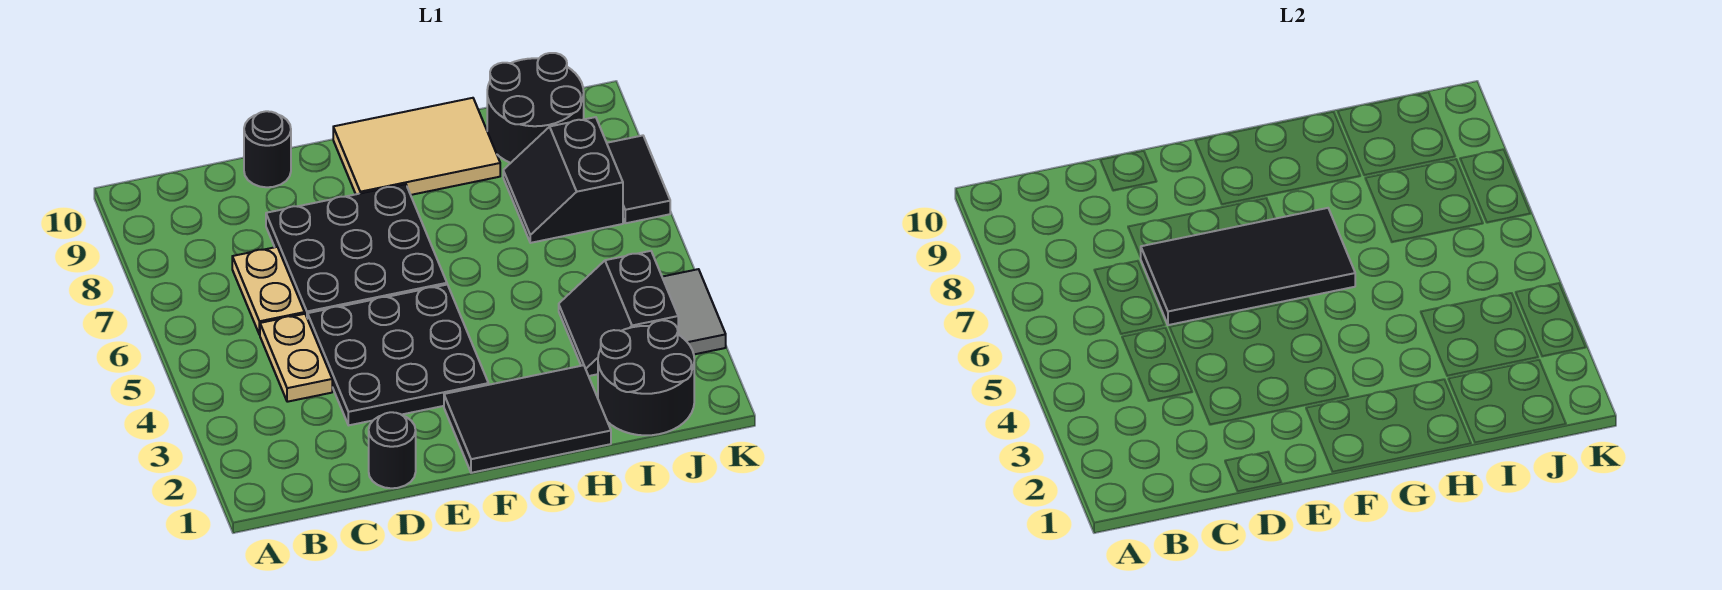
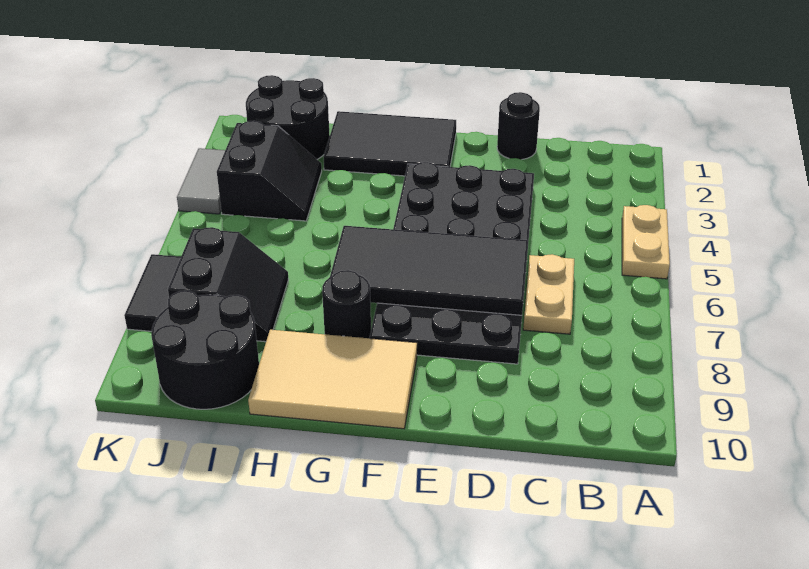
tan plate C4:C5 level 1 -> tan plate A4:A5 level 1
black round brick D10 level 1 -> black round brick G8 level 1

